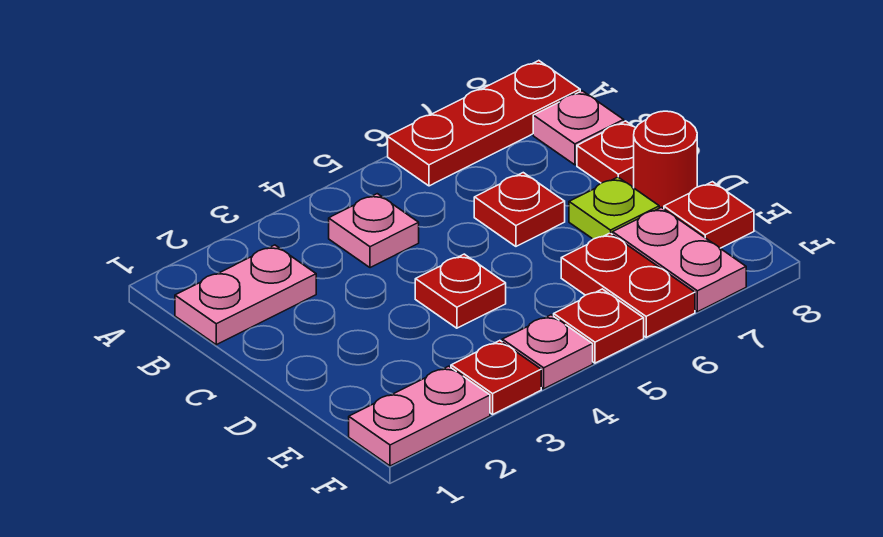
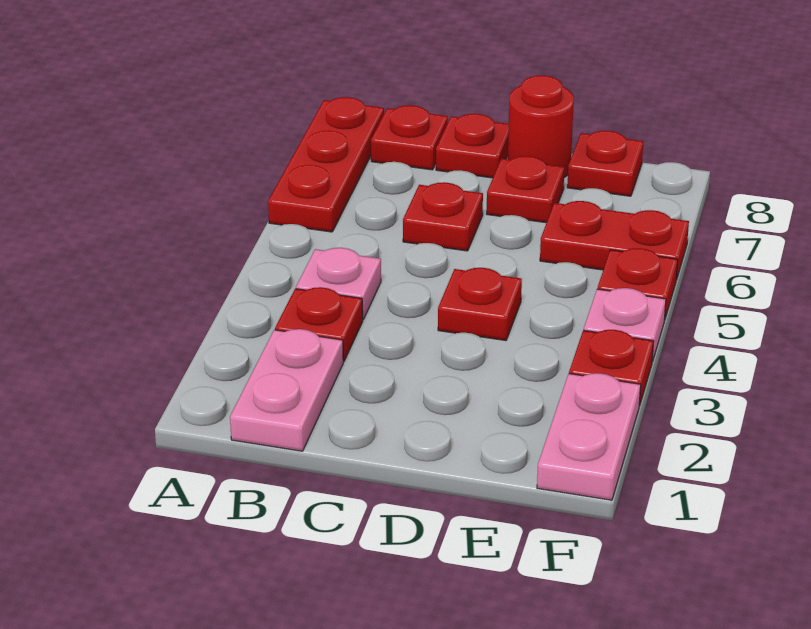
none -> red plate B3 level 1
pink plate B8 level 1 -> red plate B8 level 1
lime plate D7 level 1 -> red plate D7 level 1
pink plate E7:F7 level 1 -> none

